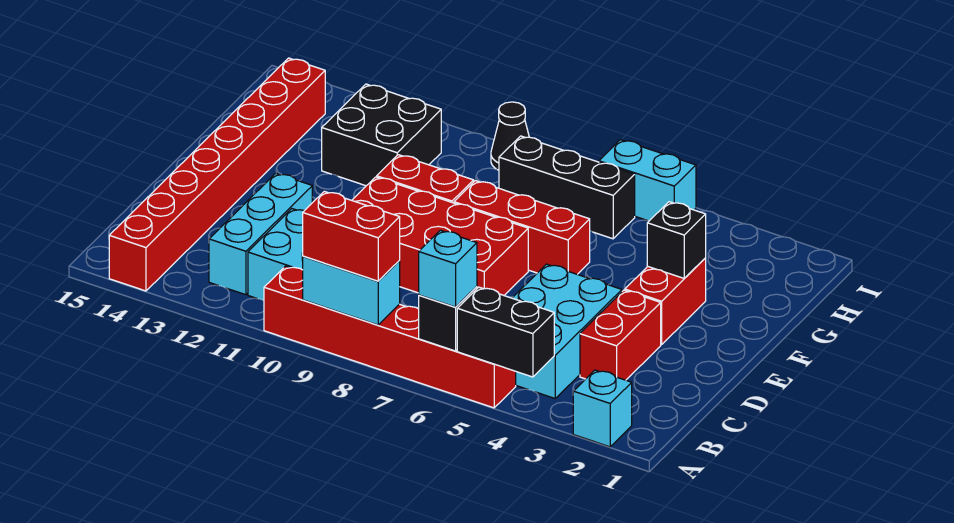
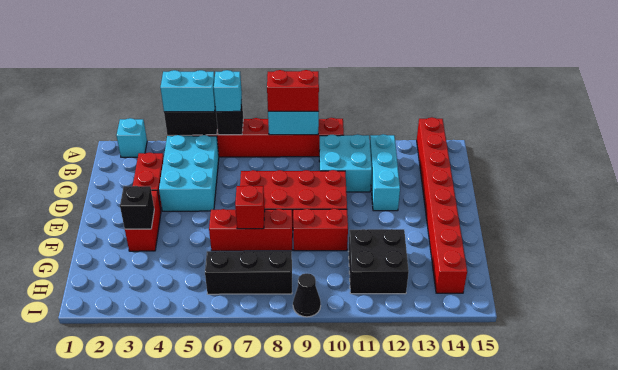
none -> red brick F7 level 2
cyan brick I5:I6 level 1 -> cyan brick A4:A5 level 3

